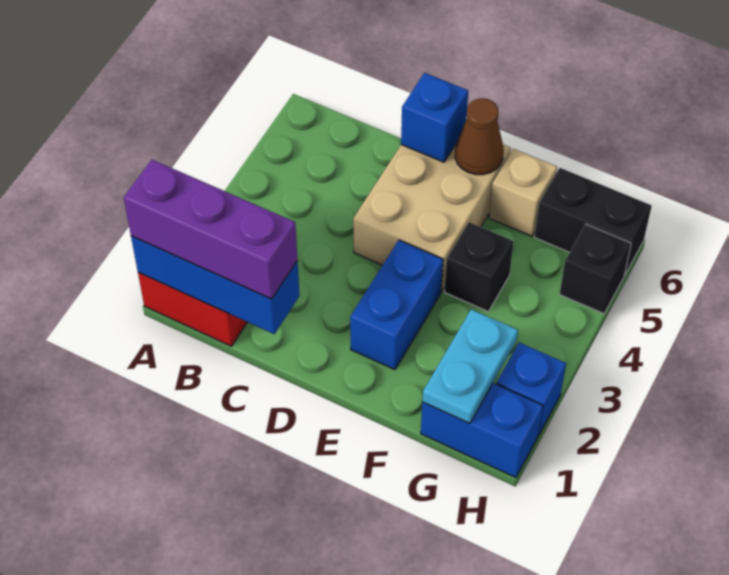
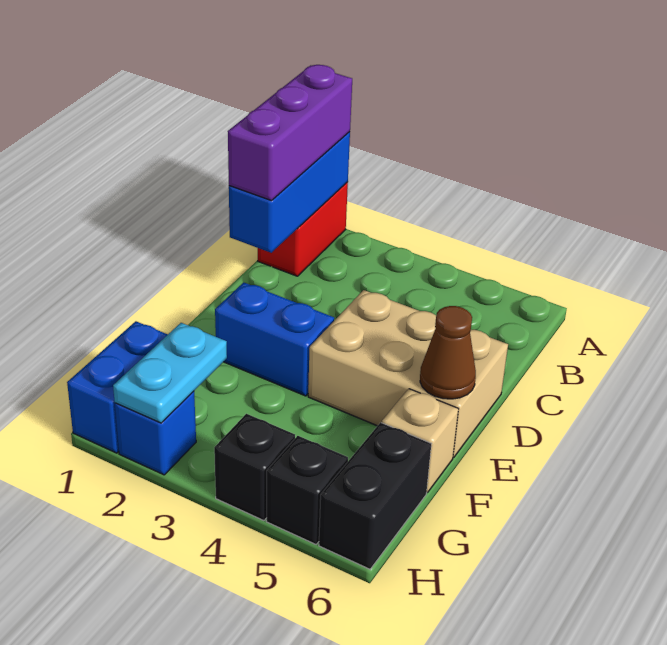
blue brick D6 level 2 -> none
black brick F4 level 1 -> black brick H4 level 1
cyan plate G1:G2 level 2 -> cyan plate G2:H2 level 2

